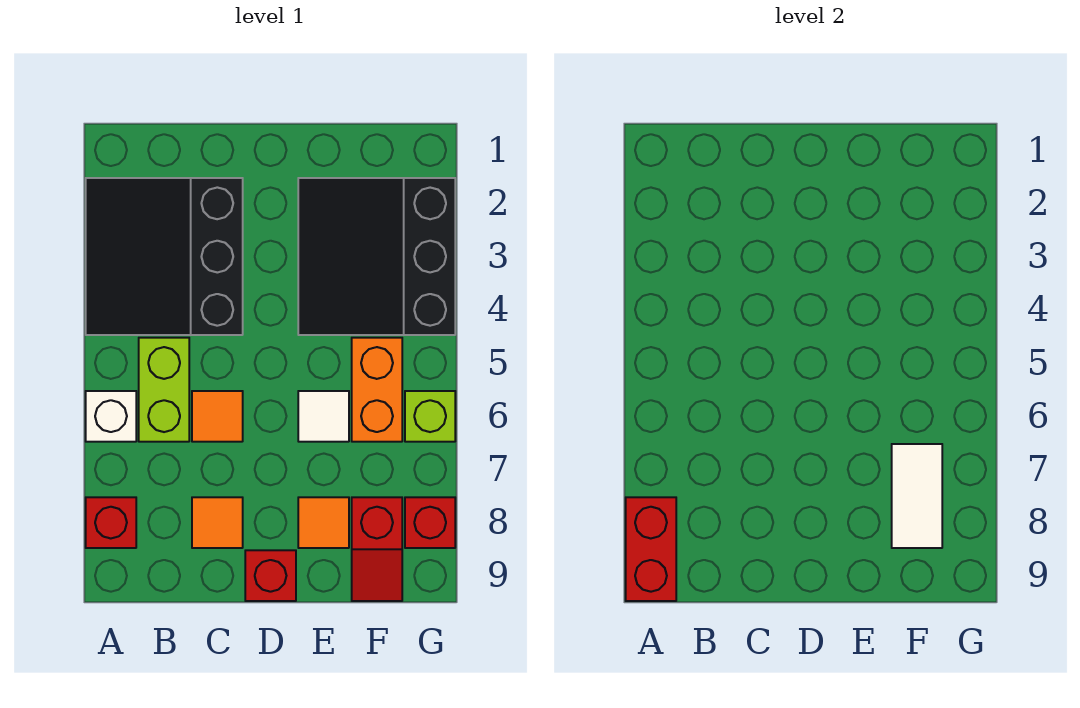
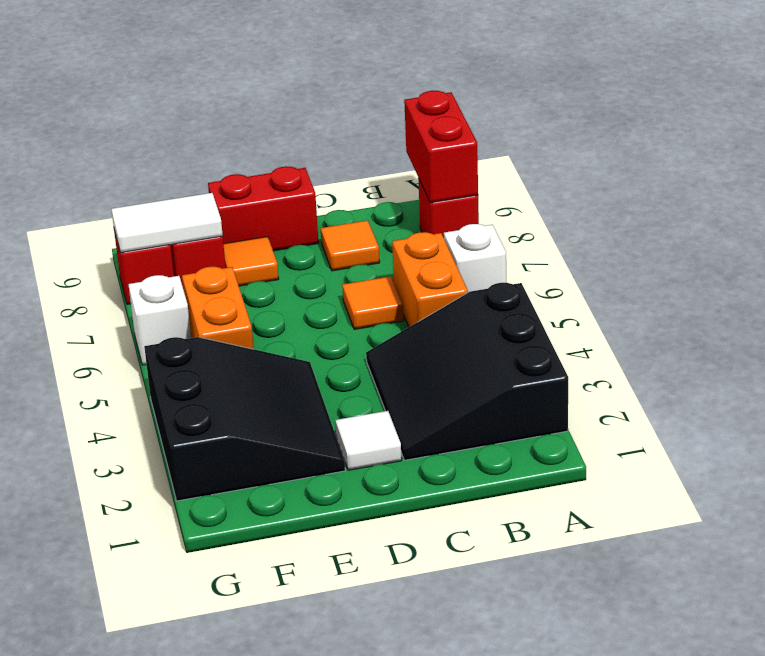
black slope A2:C4 level 1 top C -> black slope A2:C4 level 1 top A
lime brick B5:B6 level 1 -> orange brick B5:B6 level 1
red brick D9 level 1 -> red brick D9:E9 level 1
white tile E6 level 1 -> white tile D2 level 1
white tile F7:F8 level 2 -> white tile F8:G8 level 2
lime brick G6 level 1 -> white brick G6 level 1

